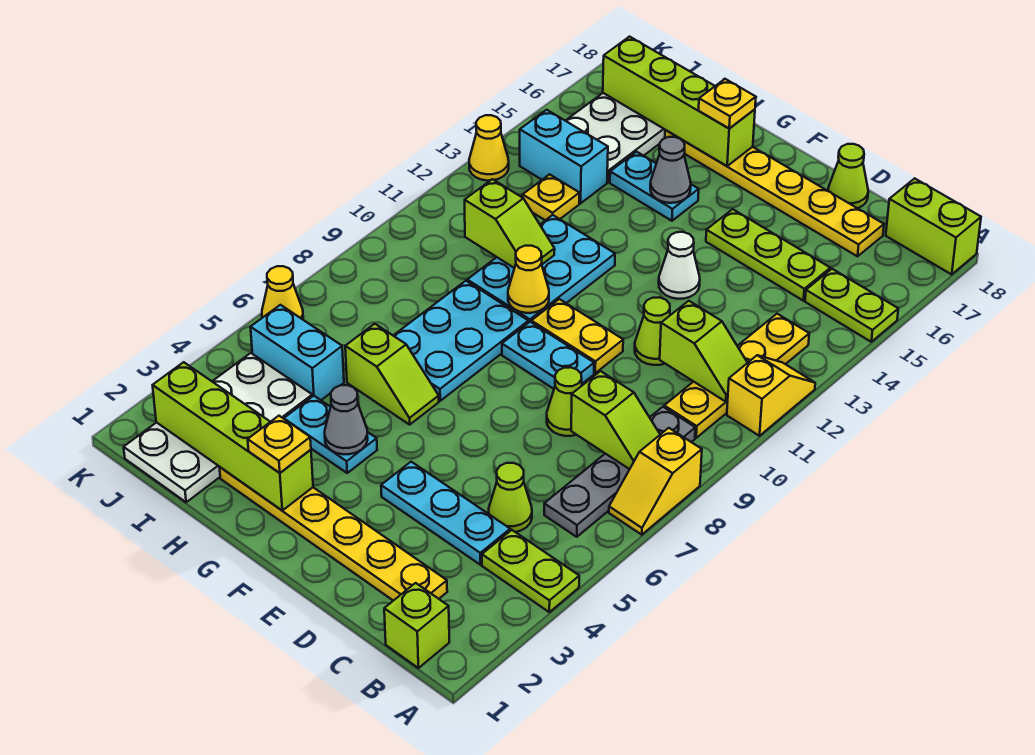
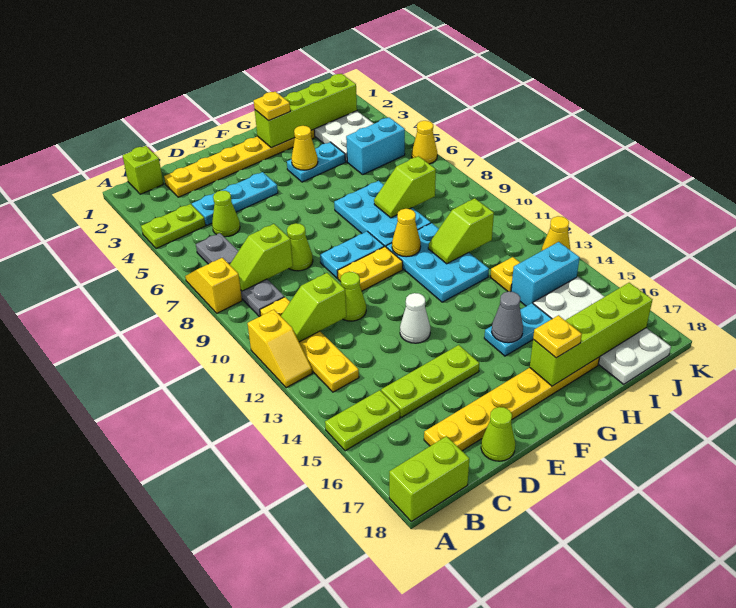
grey cone G4 level 2 -> yellow cone G4 level 2
lime slope G6:H6 level 1 top H -> lime slope H8:I8 level 2 top I

